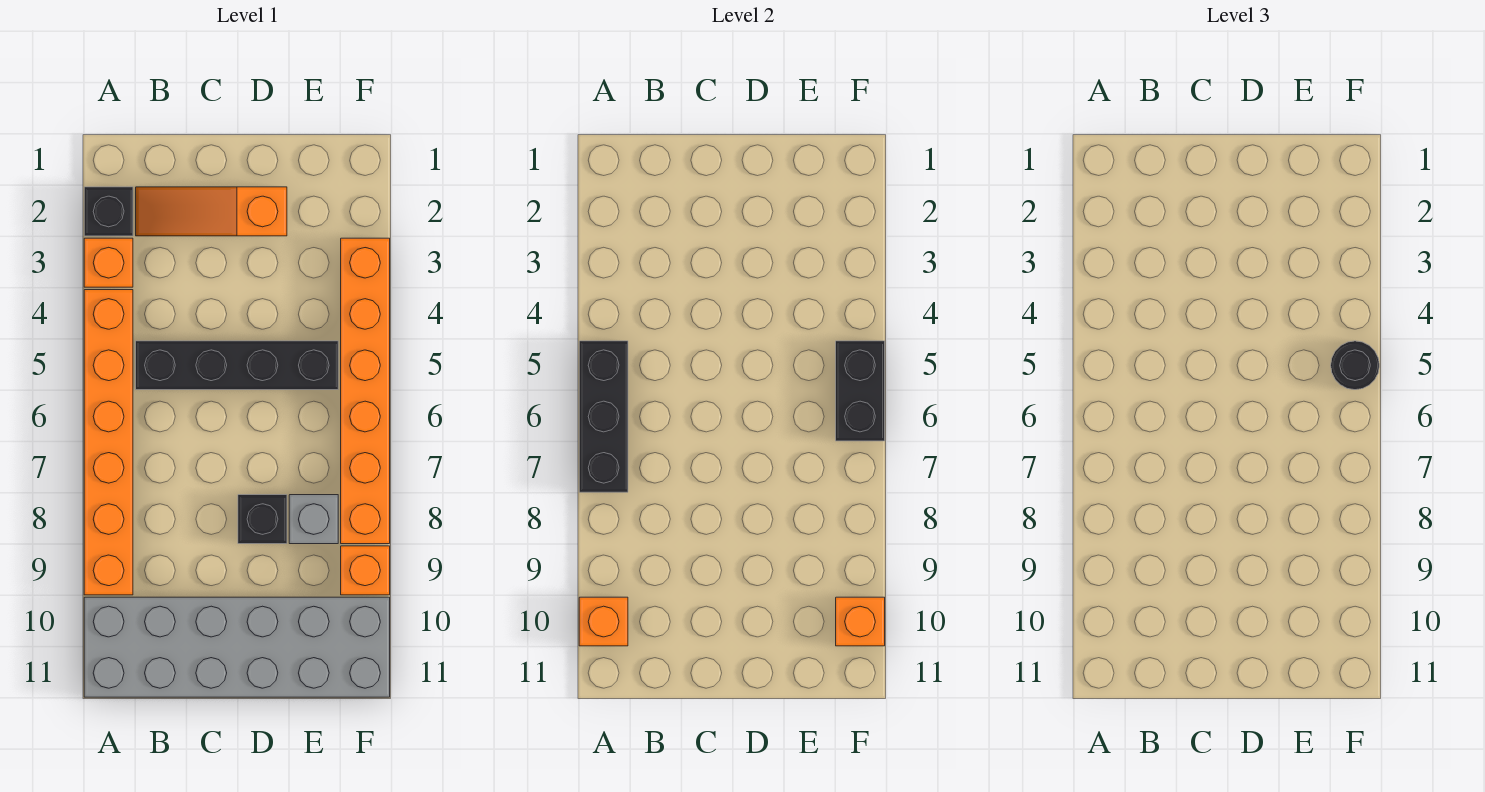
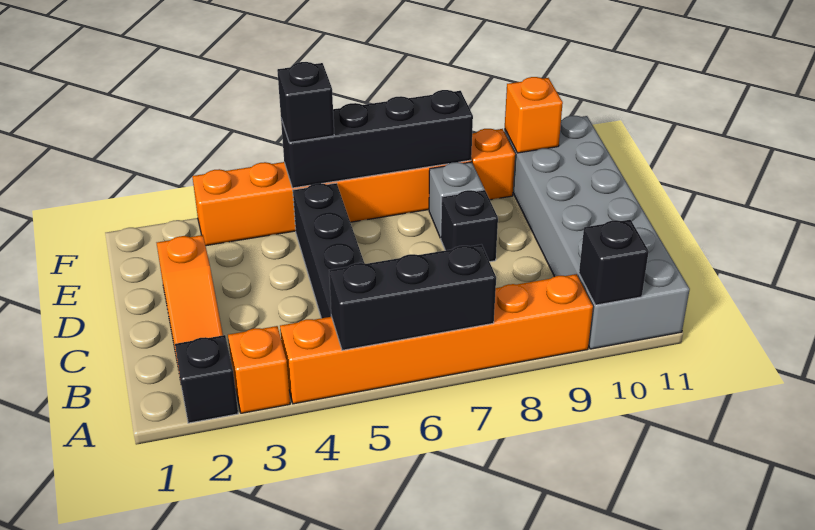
orange brick A10 level 2 -> black brick A10 level 2
black brick F5:F6 level 2 -> black brick F5:F8 level 2
black round brick F5 level 3 -> black brick F5 level 3

